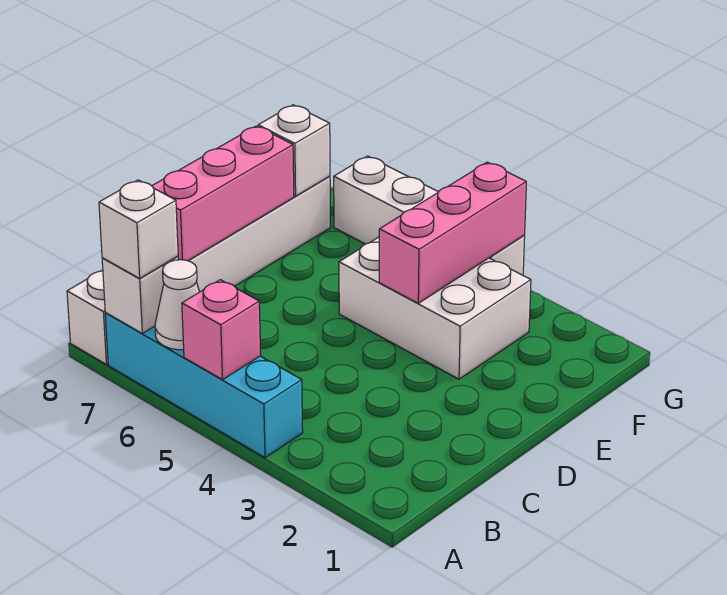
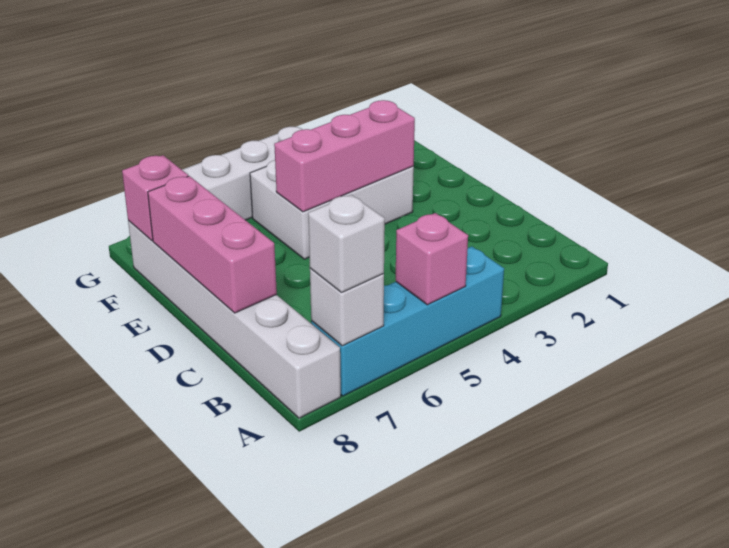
white cone A6 level 2 -> none
pink brick E4:G4 level 2 -> pink brick E3:E5 level 2
white brick F8 level 2 -> pink brick F8 level 2

